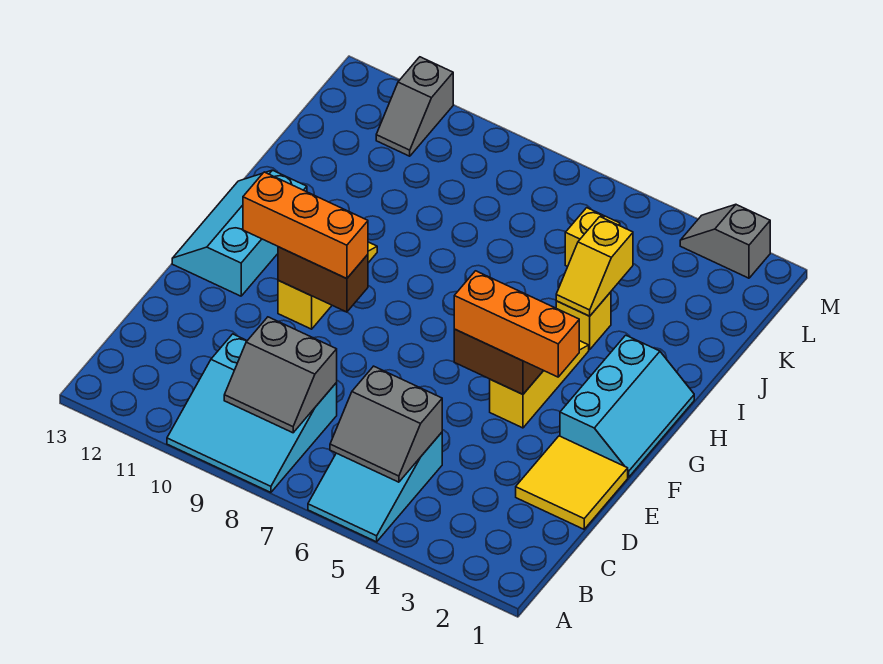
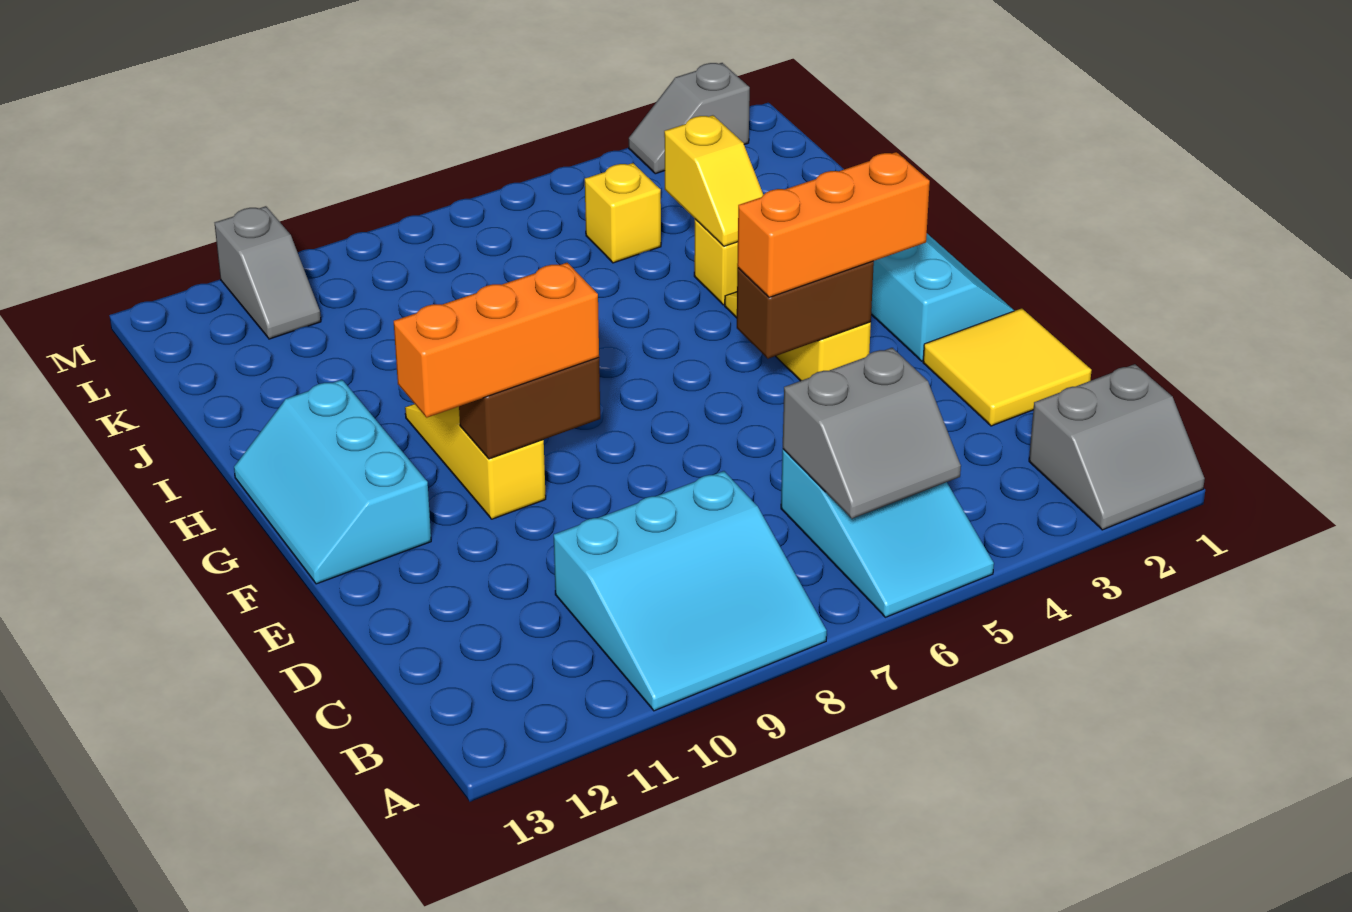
grey slope B8:C9 level 2 top C -> grey slope A1:B2 level 1 top B

